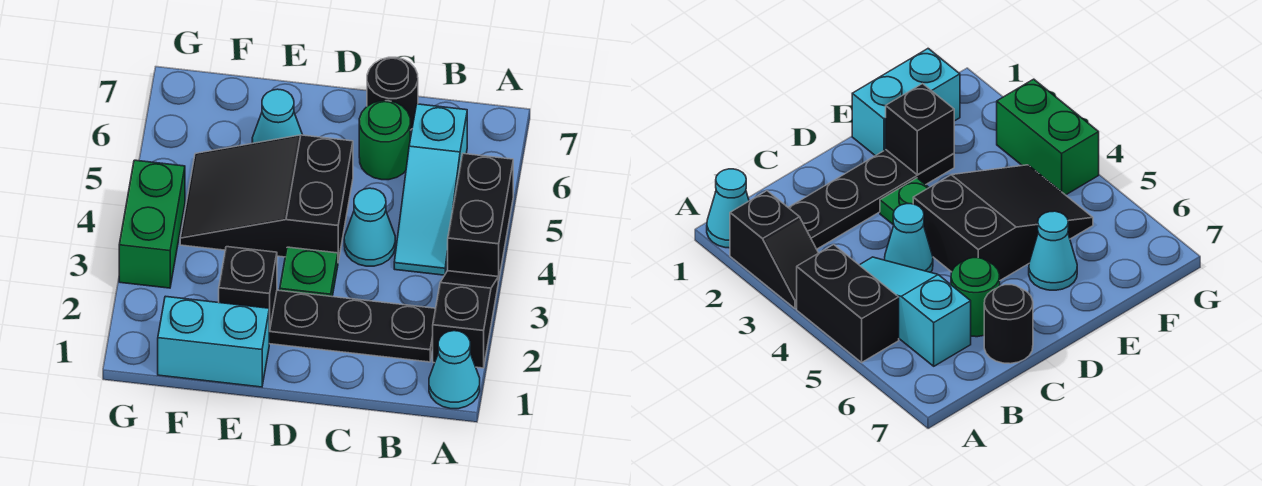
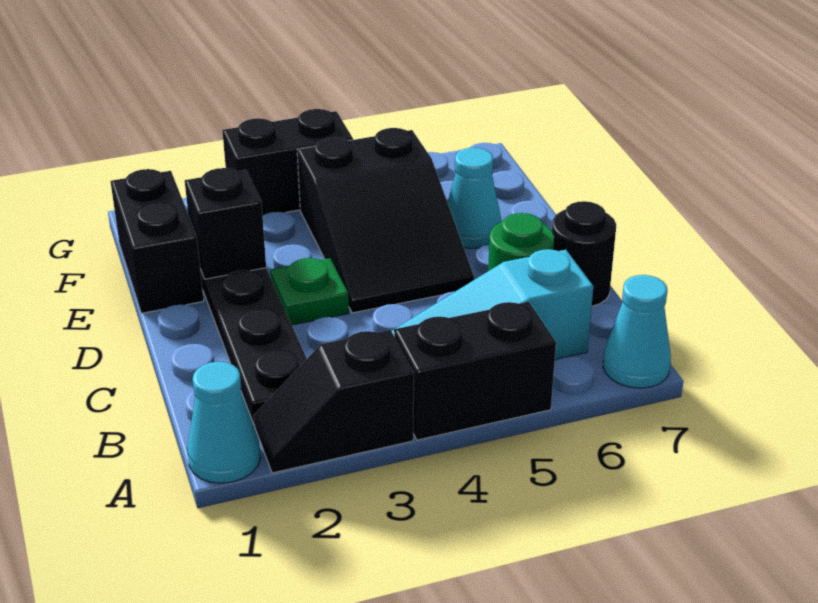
black slope A2:A3 level 1 top 2 -> black slope A2:A3 level 1 top 3
cyan cone C4 level 1 -> cyan cone A7 level 1
black slope D4:F5 level 1 top D -> black slope D4:F5 level 1 top F
cyan brick E1:F1 level 1 -> black brick E1:F1 level 1
green brick G3:G4 level 1 -> black brick G3:G4 level 1

